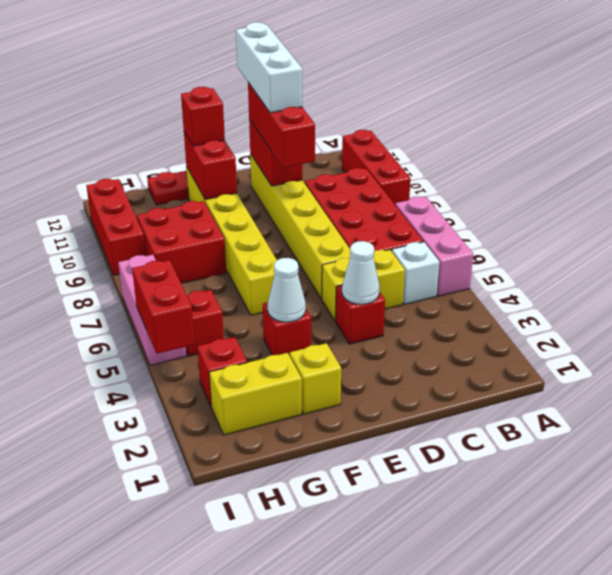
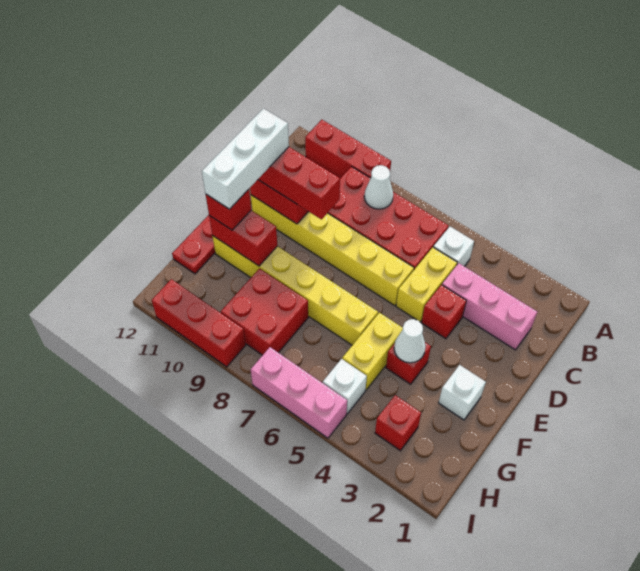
pink brick A5:A7 level 1 -> pink brick C2:C4 level 1
white cone D4 level 2 -> white cone B8 level 2
white brick D10:D12 level 4 -> white brick D11:F11 level 4
yellow brick F2 level 1 -> white brick F2 level 1
yellow brick G2:H2 level 1 -> yellow brick F5:G5 level 1
red brick H5 level 1 -> white brick H5 level 1
red brick I4:I5 level 2 -> none

